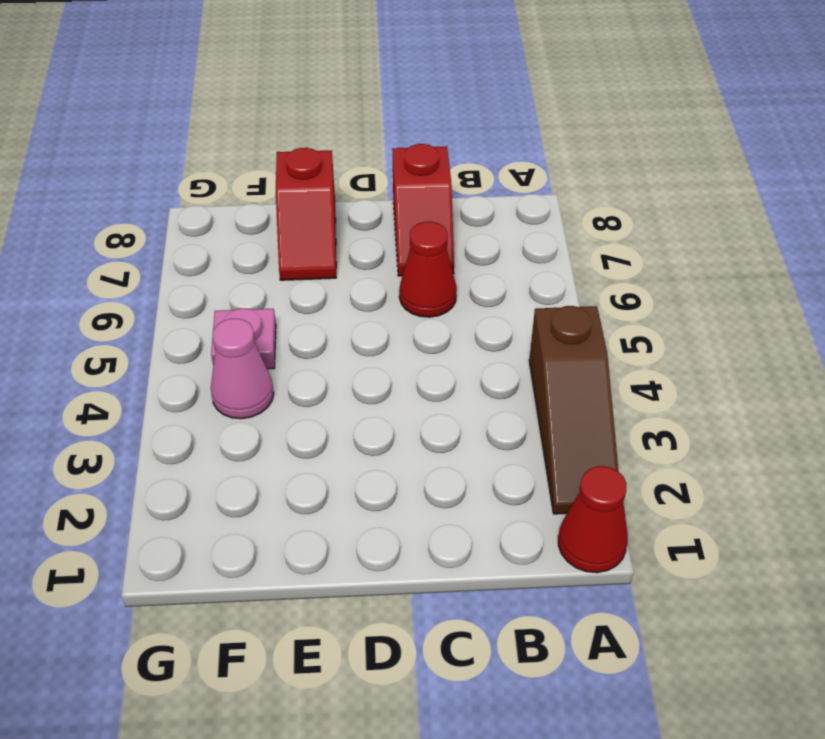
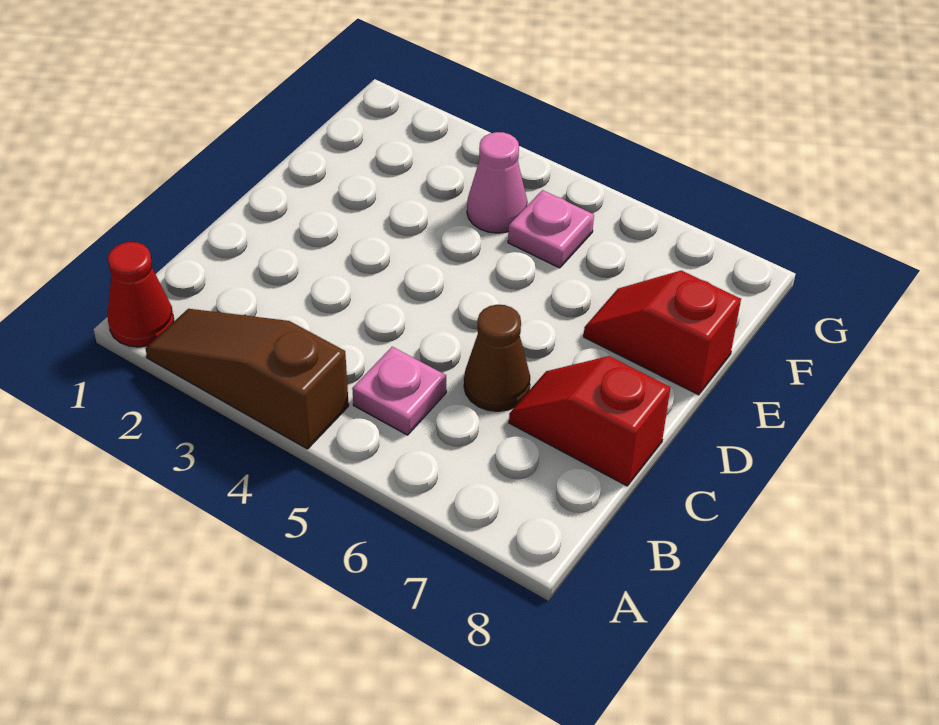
none -> pink plate B5 level 1
red cone C6 level 1 -> brown cone C6 level 1

